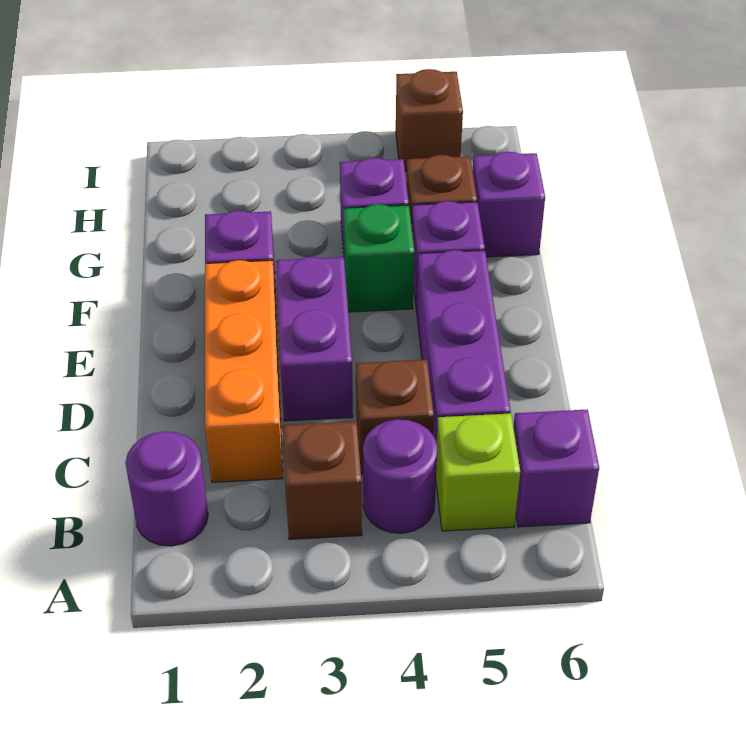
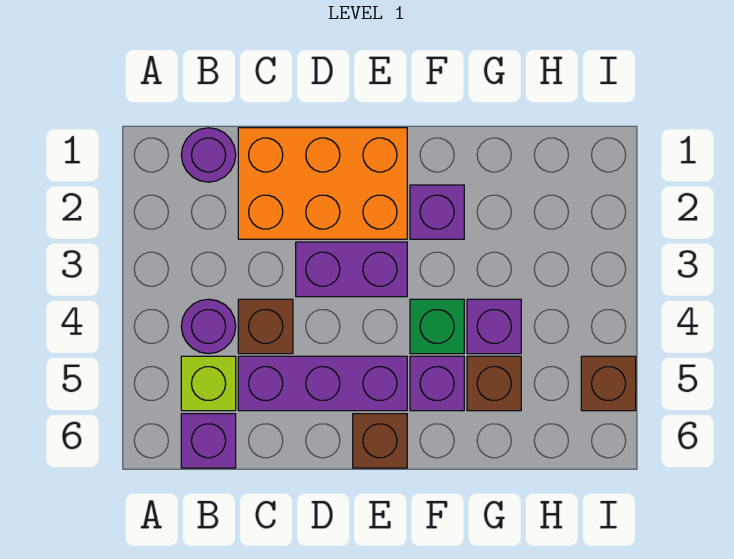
brown brick B3 level 1 -> brown brick E6 level 1
orange brick C2:E2 level 1 -> orange brick C1:E2 level 1
purple brick G6 level 1 -> none

